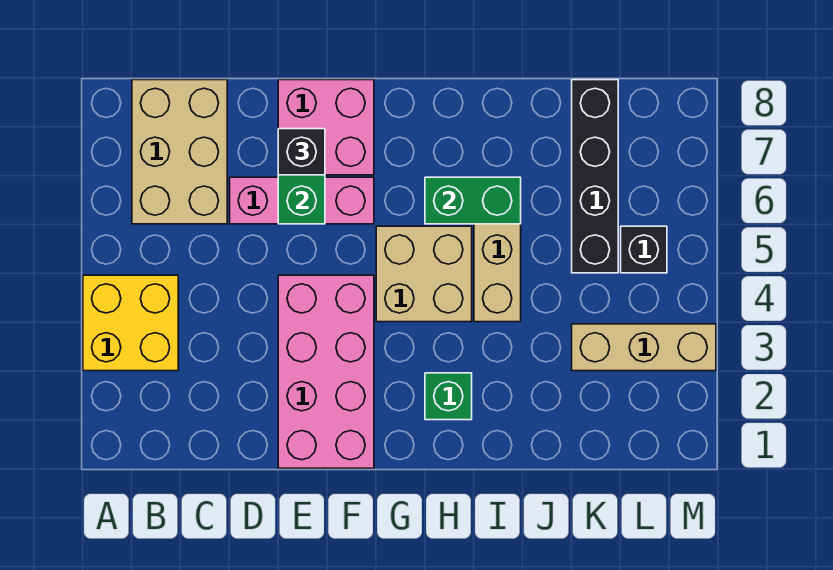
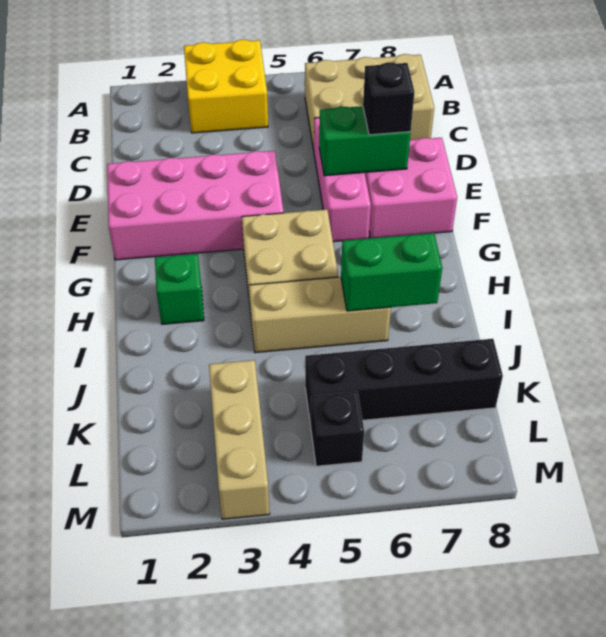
green brick H6:I6 level 2 -> green brick I6:I7 level 2

